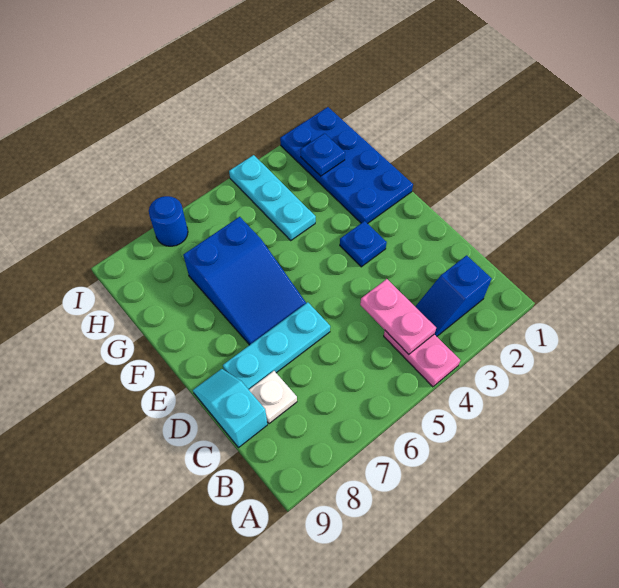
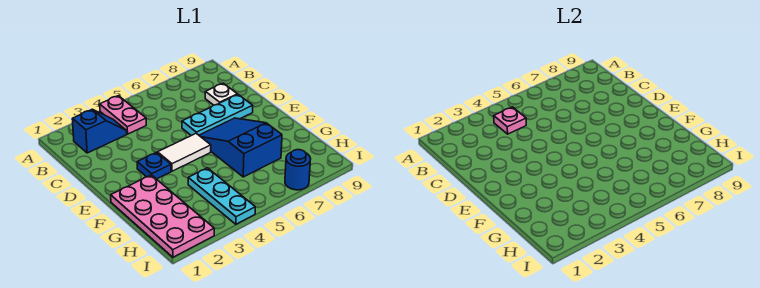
pink plate B4:C4 level 2 -> pink plate B4 level 2
cyan slope C9:D9 level 1 top C -> none
none -> white tile E4:E5 level 1
blue plate F1:I2 level 1 -> pink plate F1:I2 level 1
blue plate H2 level 2 -> none

